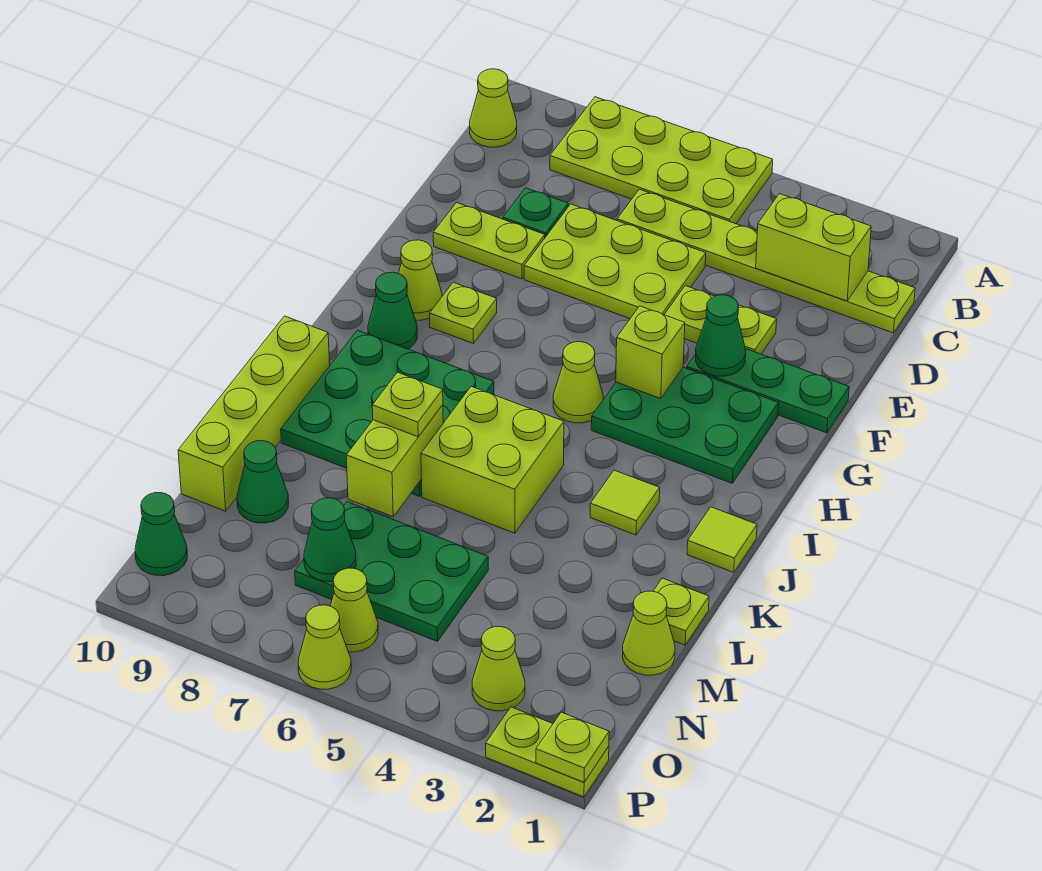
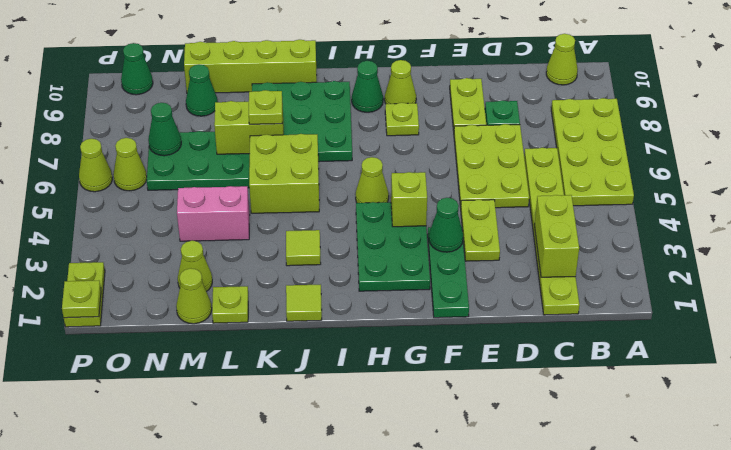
none -> pink brick L4:M4 level 1
green plate M5:N7 level 1 -> green plate L6:N7 level 1
lime cone O3 level 1 -> lime cone M2 level 1

